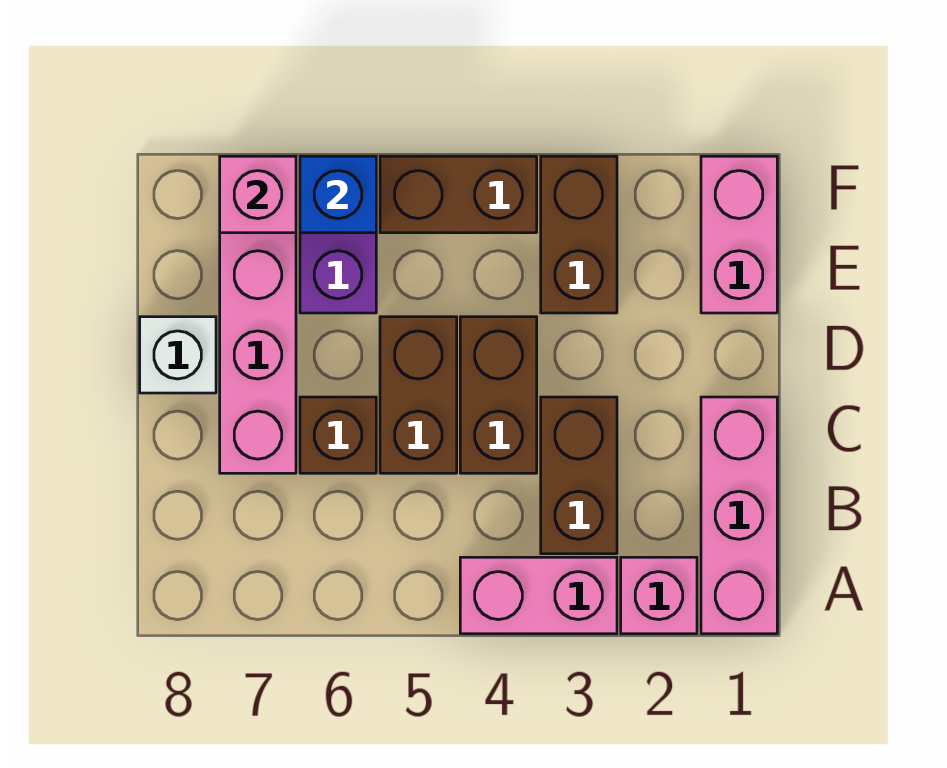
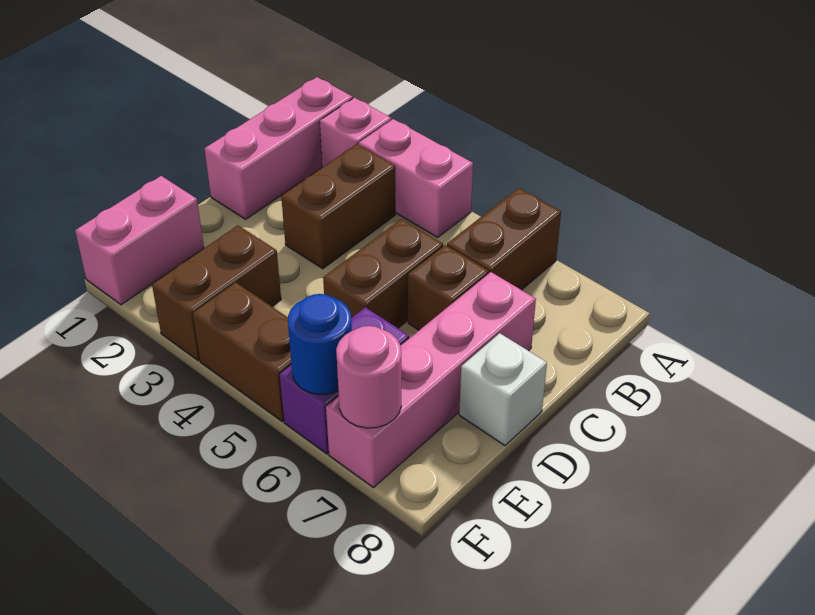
brown brick C4:D4 level 1 -> brown brick A6:B6 level 1
blue brick F6 level 2 -> blue round brick F6 level 2
pink brick F7 level 2 -> pink round brick F7 level 2

